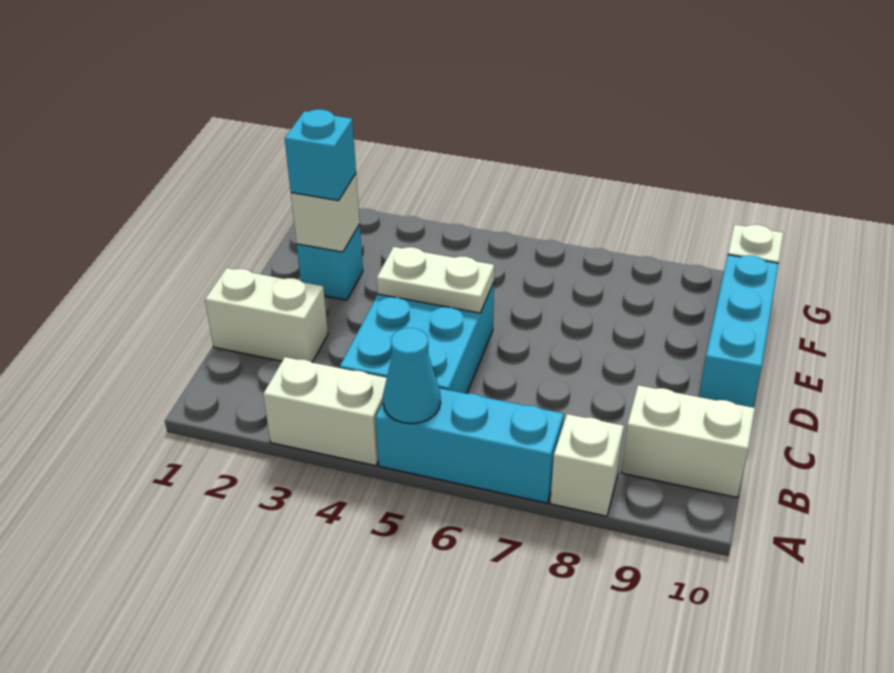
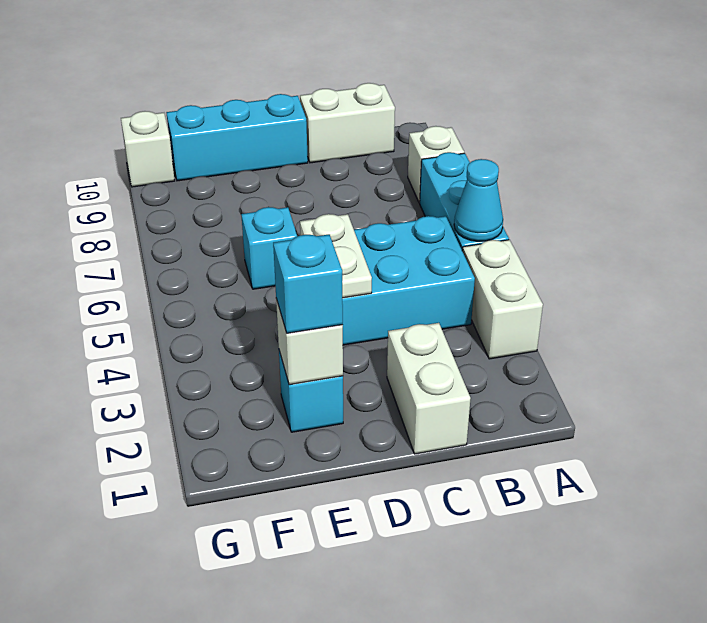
white brick B9:B10 level 1 -> white brick B10:C10 level 1
none -> cyan brick E6 level 1

